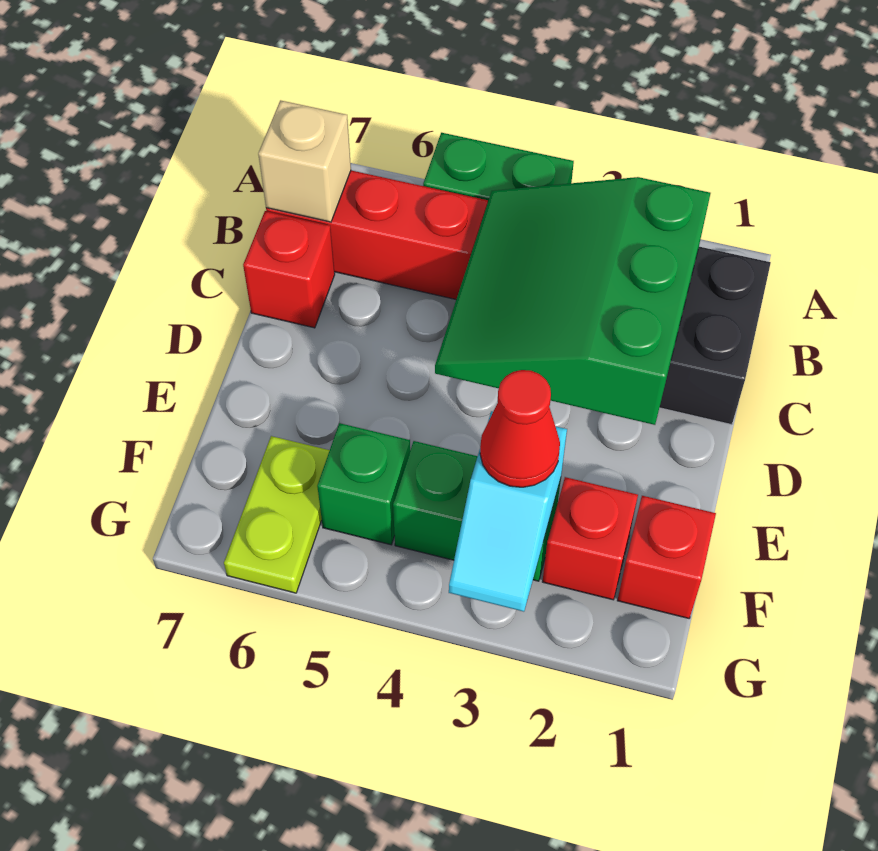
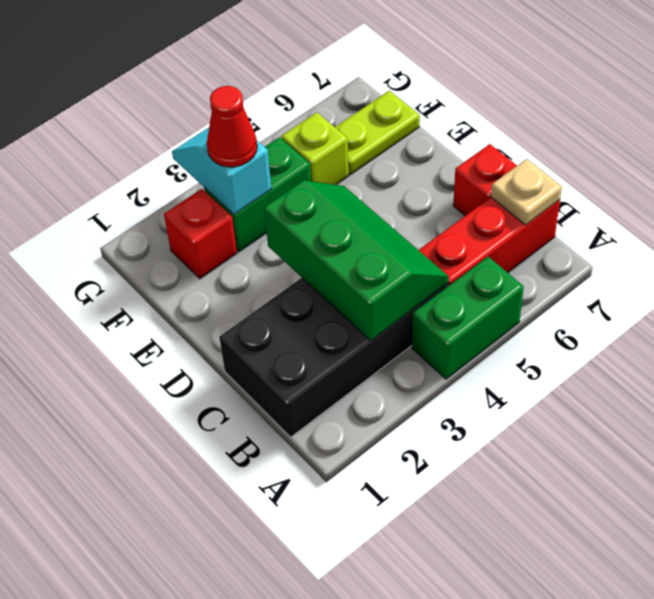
green slope B2:D4 level 2 top 2 -> green slope B3:D4 level 2 top 3
tan brick B7 level 2 -> tan plate B7 level 2
red brick F1 level 1 -> none
green brick F5 level 1 -> lime brick F5 level 1
lime plate F6:G6 level 1 -> lime plate F6:F7 level 1

